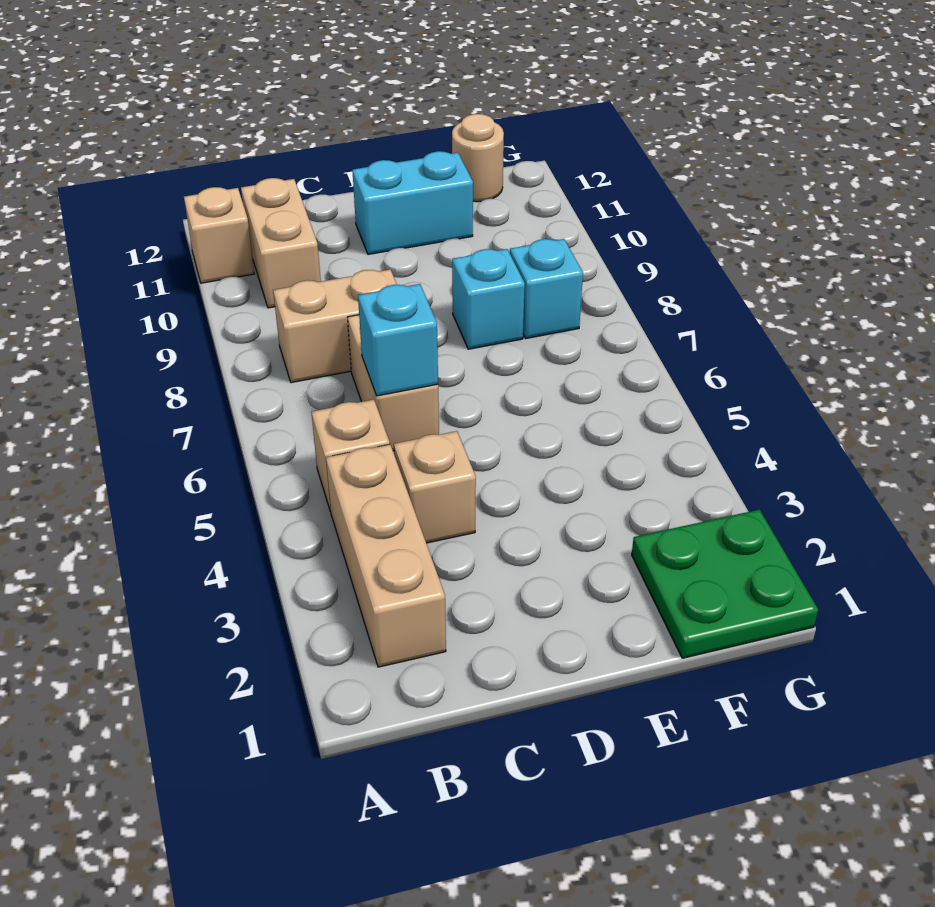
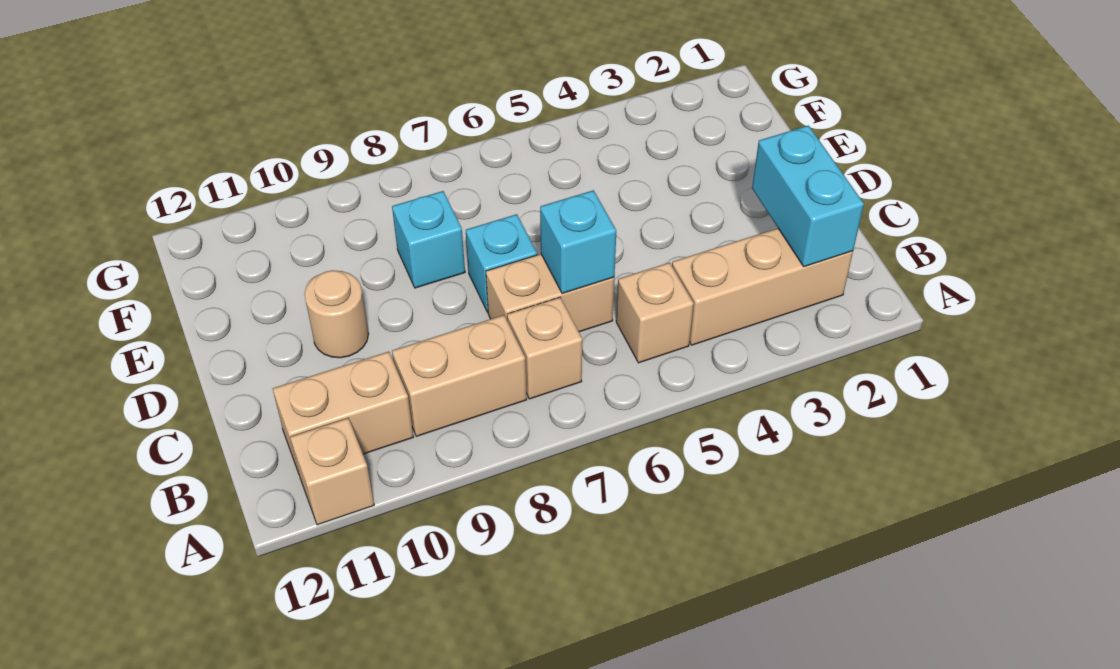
tan brick B8:C8 level 1 -> tan brick B8:B9 level 1
tan brick C4 level 1 -> tan brick B7 level 1
cyan brick D11:E11 level 1 -> cyan brick B2:C2 level 2
green plate F1:G2 level 1 -> none
cyan brick F8 level 1 -> cyan brick D7 level 1
tan round brick F12 level 1 -> tan round brick D10 level 1

